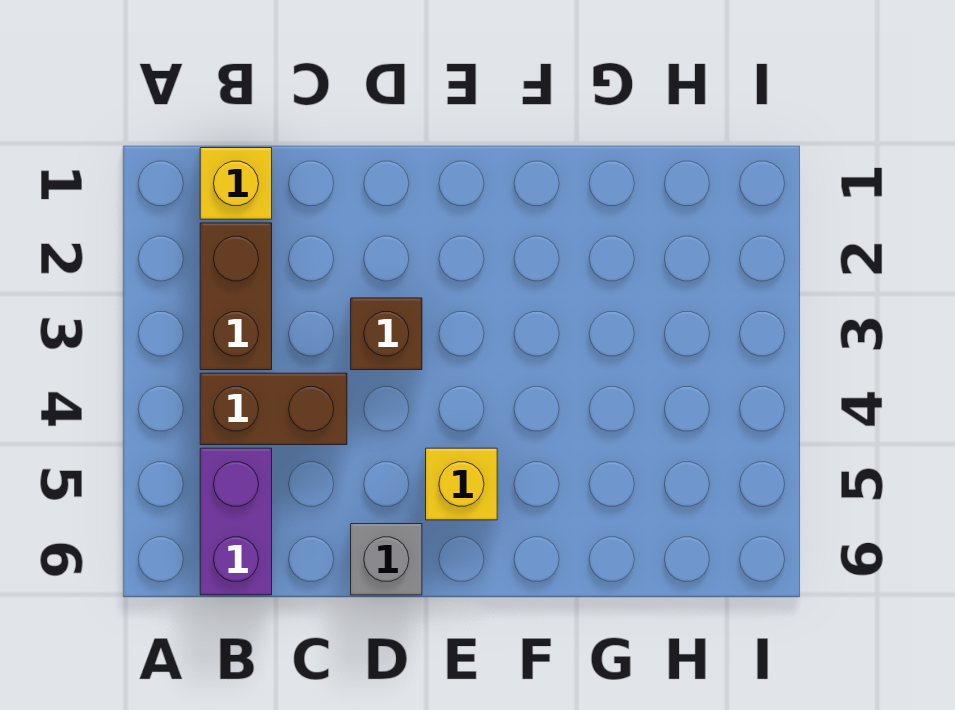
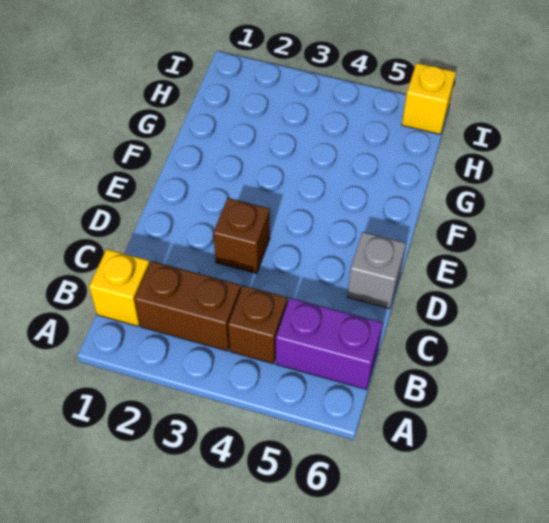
brown brick B4:C4 level 1 -> brown brick B4 level 1
yellow brick E5 level 1 -> yellow brick I6 level 1

